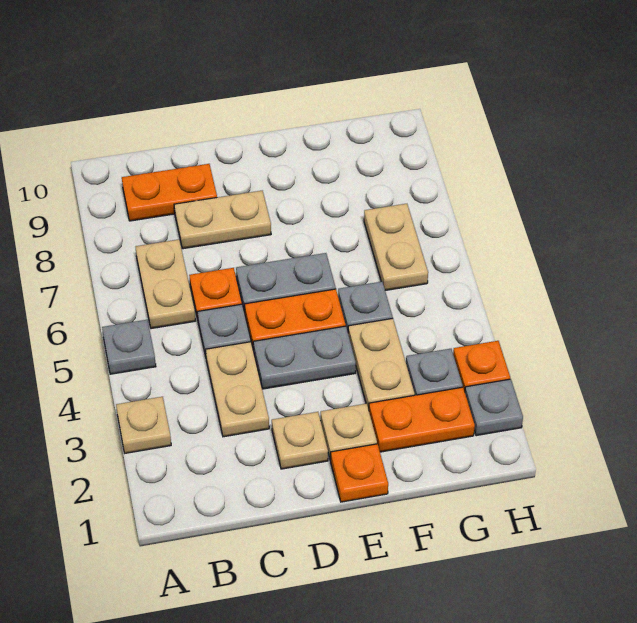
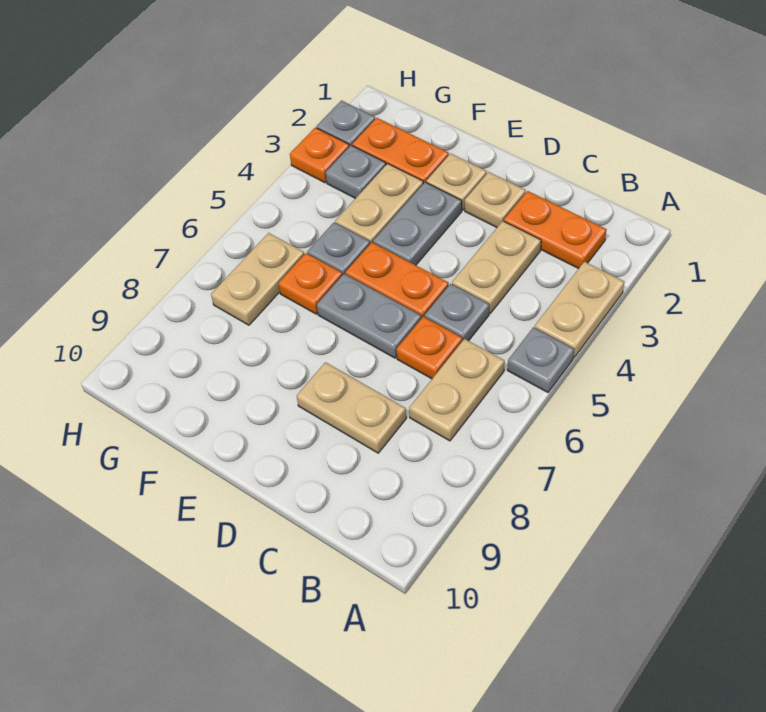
tan plate A3 level 1 -> tan plate A3:A4 level 1
orange plate B9:C9 level 1 -> orange plate B2:C2 level 1
grey plate D4:E4 level 1 -> grey plate E3:E4 level 1
orange plate E1 level 1 -> orange plate F6 level 1

